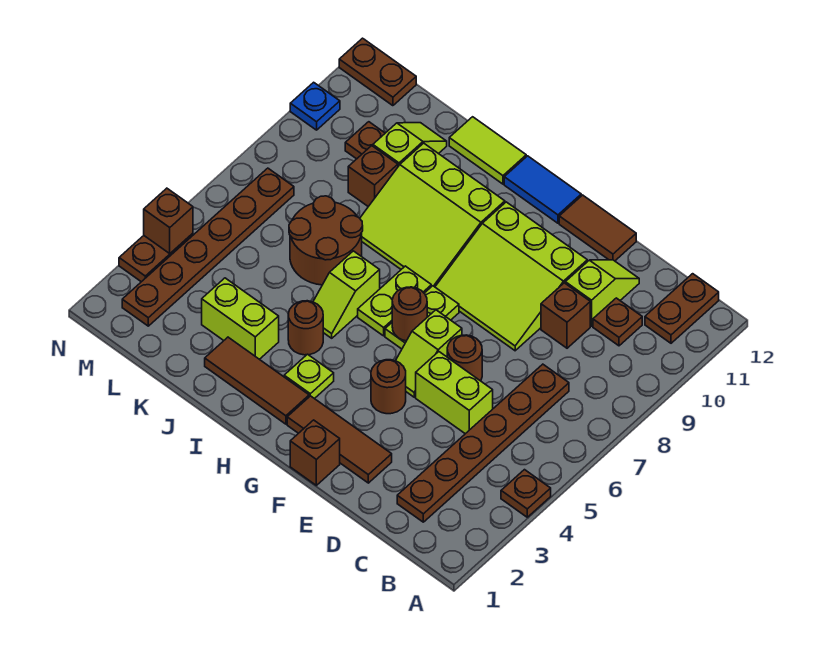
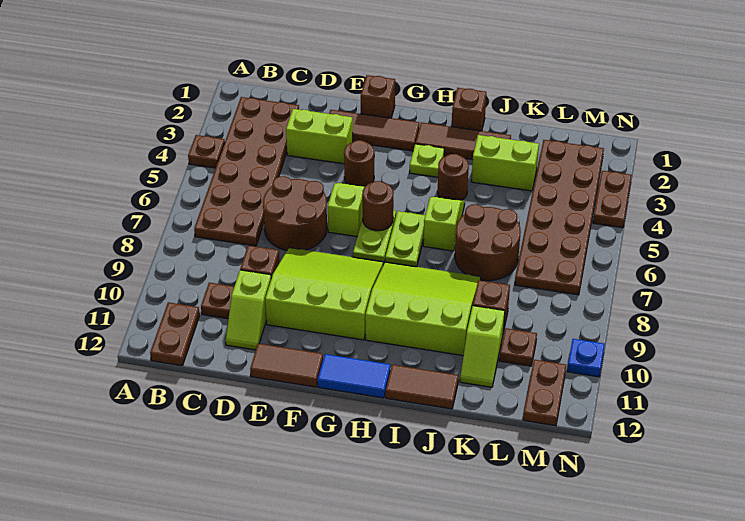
brown plate C2:C7 level 1 -> brown plate B2:C7 level 1
lime brick D5:E5 level 1 -> lime brick D3:E3 level 1
brown round brick E6 level 1 -> brown round brick D6:E7 level 1
lime tile I12:J12 level 1 -> brown tile I12:J12 level 1
brown plate M2:M7 level 1 -> brown plate L2:M7 level 1
brown plate M12:N12 level 1 -> brown plate M11:M12 level 1
brown brick N4 level 2 -> brown brick I1 level 1

